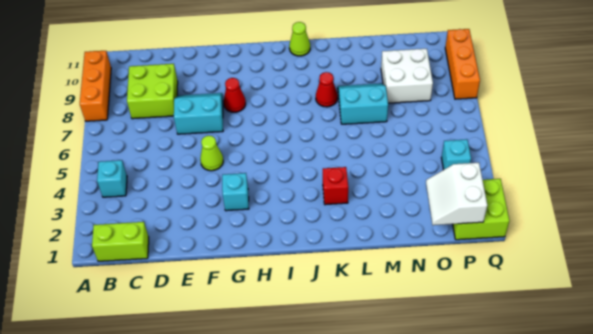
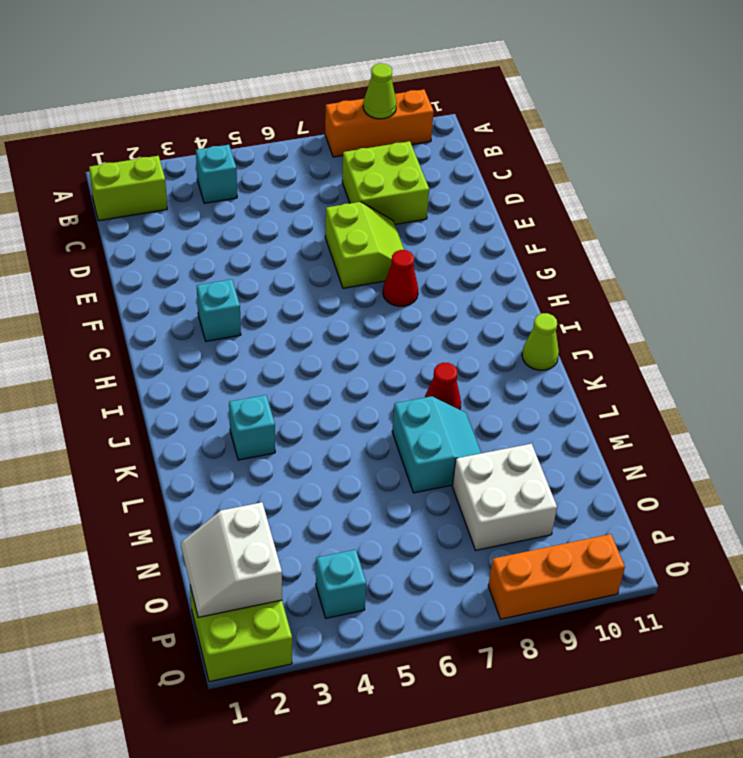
lime brick B1:C1 level 1 -> lime brick B1:B2 level 1
cyan slope E7:F8 level 1 top 7 -> lime slope E7:F8 level 1 top 7
lime cone F5 level 1 -> lime cone A9 level 2
red brick K3 level 1 -> cyan brick K3 level 1
white slope O1:P2 level 2 top P -> white slope O1:P2 level 2 top 2

